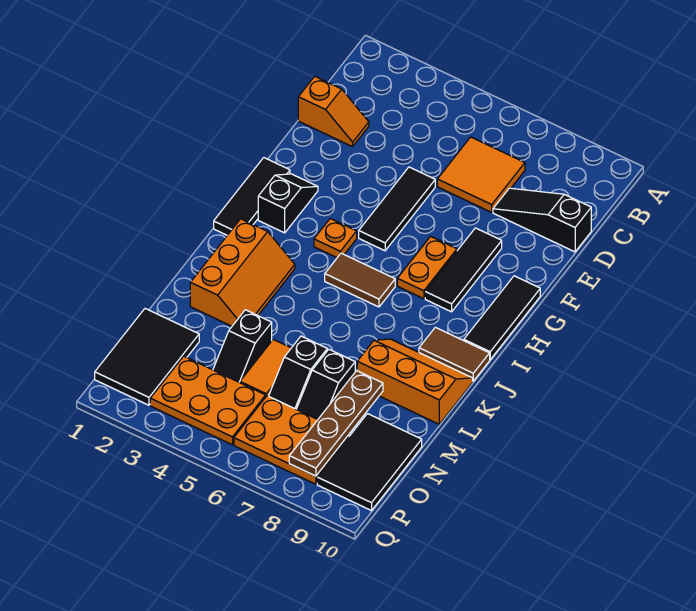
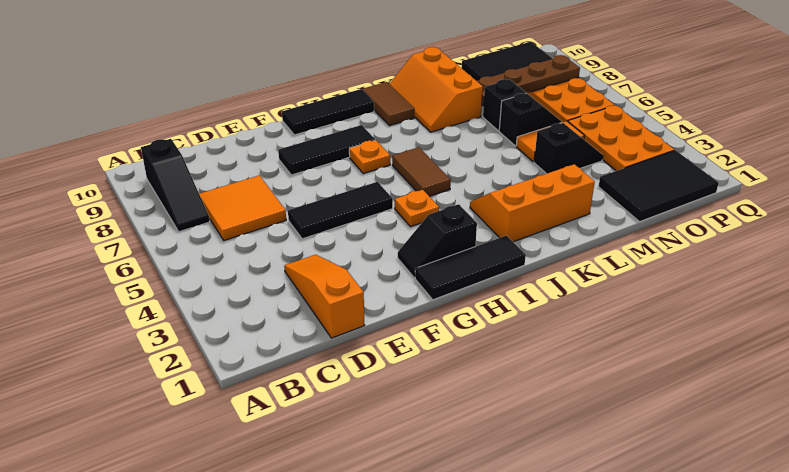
orange slope D1:D2 level 1 top 1 -> orange slope D1:D3 level 1 top 1
black slope D8:D10 level 1 top 10 -> black slope B7:B9 level 1 top 9
orange plate G7:H7 level 1 -> orange plate H7 level 1

